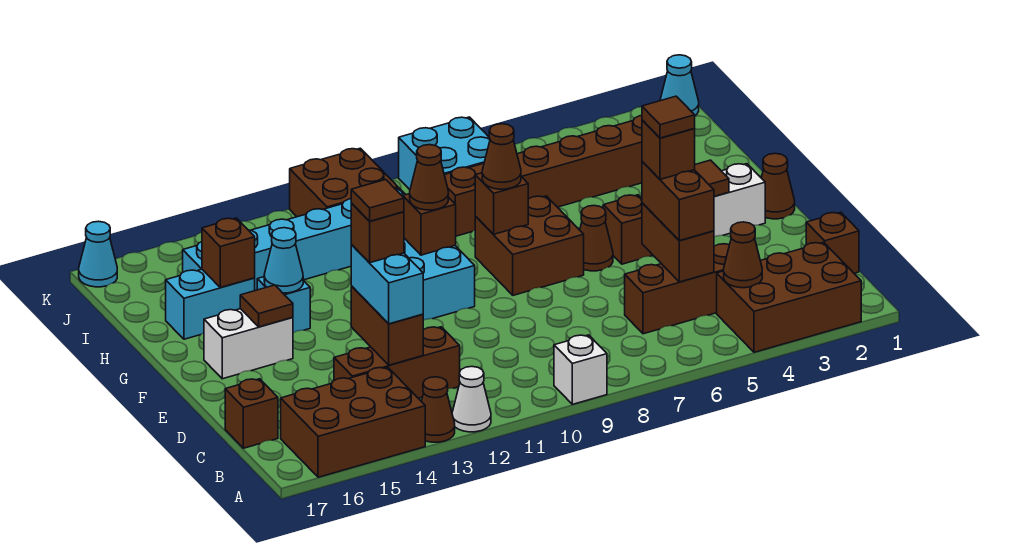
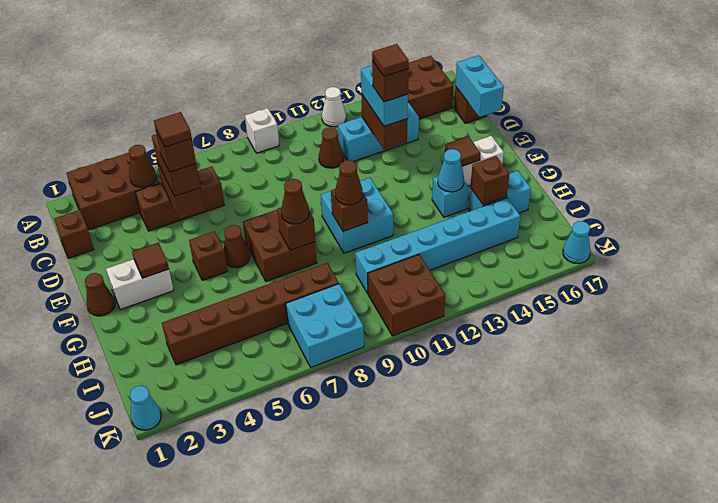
brown cone A13 level 1 -> brown cone C11 level 1
brown brick C12:C14 level 1 -> cyan brick C12:C14 level 1
none -> cyan brick C17:D17 level 2

